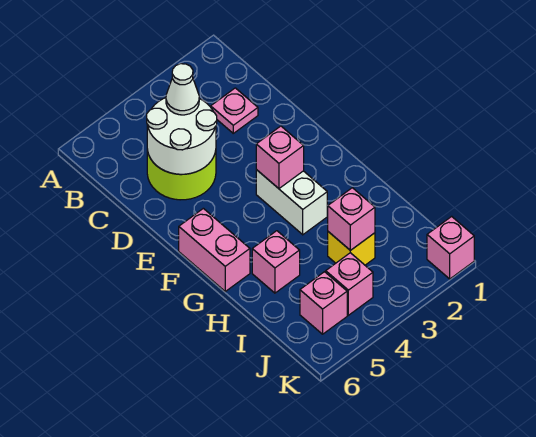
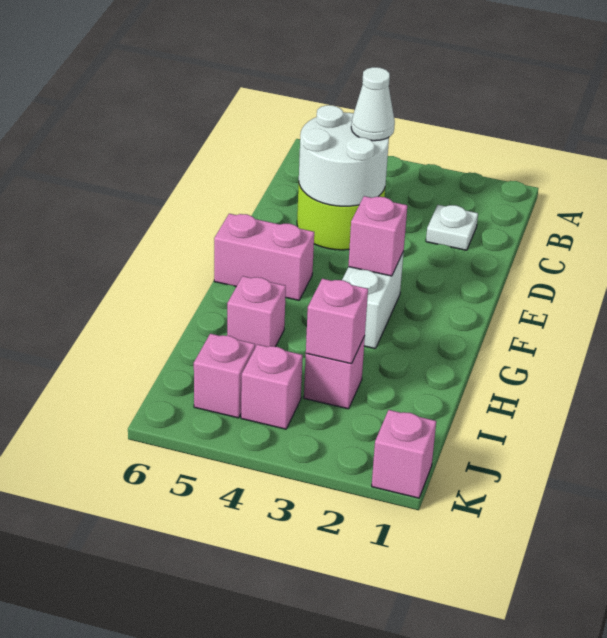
pink plate C2 level 1 -> white plate C2 level 1
pink brick F6:G6 level 1 -> pink brick F5:F6 level 1
yellow brick I3 level 1 -> pink brick I3 level 1

